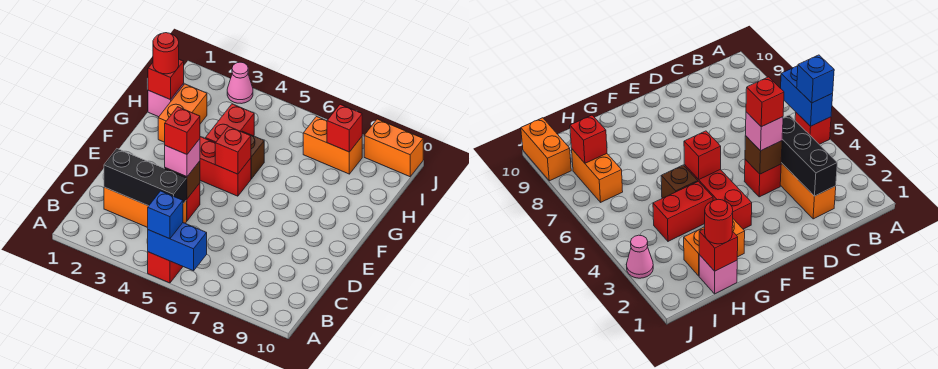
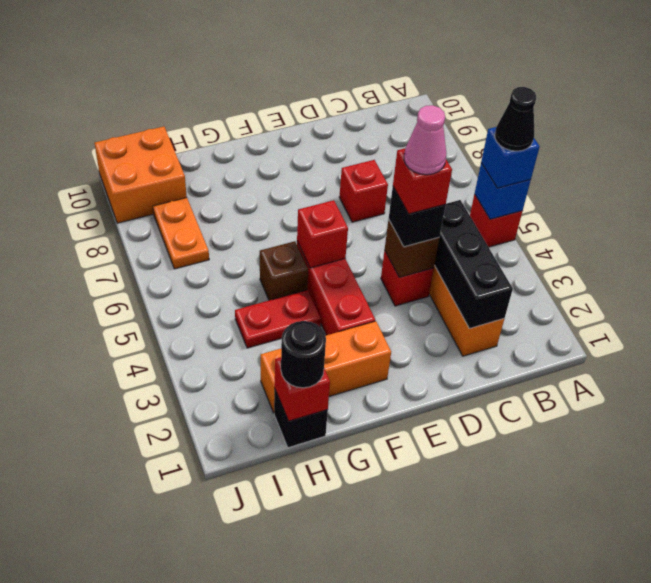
blue brick A5:A6 level 2 -> blue brick A5 level 2
none -> black cone A5 level 4
pink brick D4 level 3 -> black brick D4 level 3
orange brick G2:H2 level 1 -> orange brick F2:H2 level 1
red brick G4:H4 level 1 -> red plate G4:H4 level 1
pink brick H1 level 1 -> black brick H1 level 1
red round brick H1 level 3 -> black round brick H1 level 3
orange brick I7:I8 level 1 -> orange plate I7:I8 level 1
red brick I8 level 2 -> red brick D7 level 1
pink cone J3 level 1 -> pink cone D4 level 5
orange brick J9:J10 level 1 -> orange brick I9:J10 level 1

